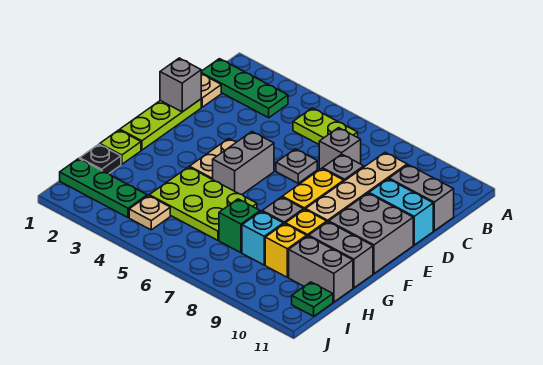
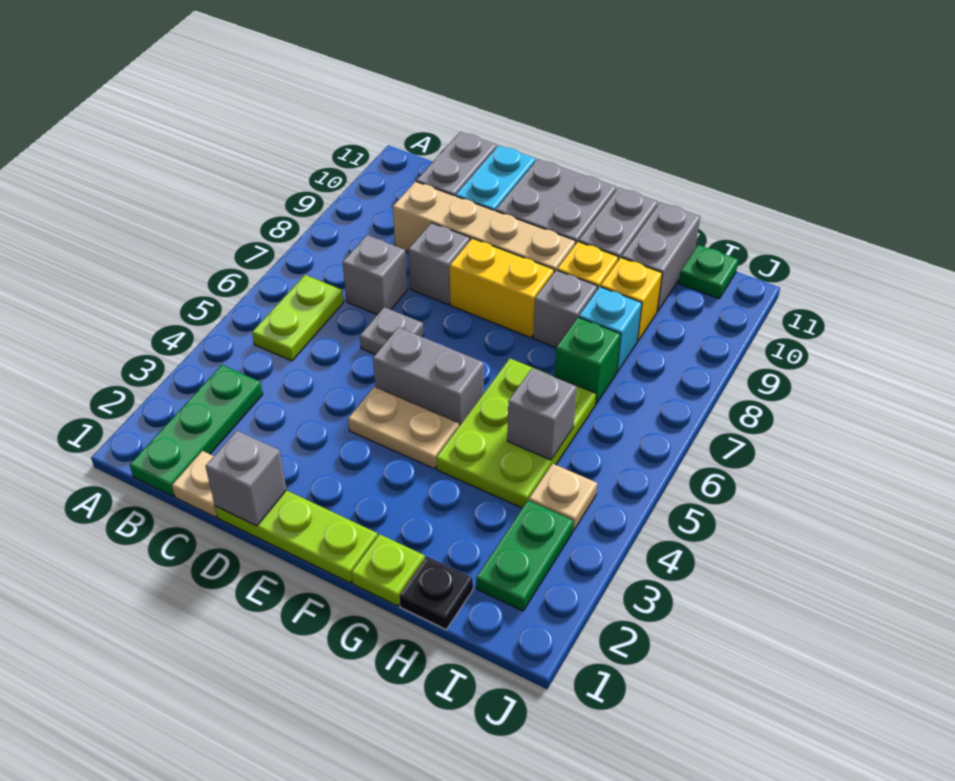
none -> grey brick H5 level 2
green plate I1:I3 level 1 -> green plate I2:I3 level 1

